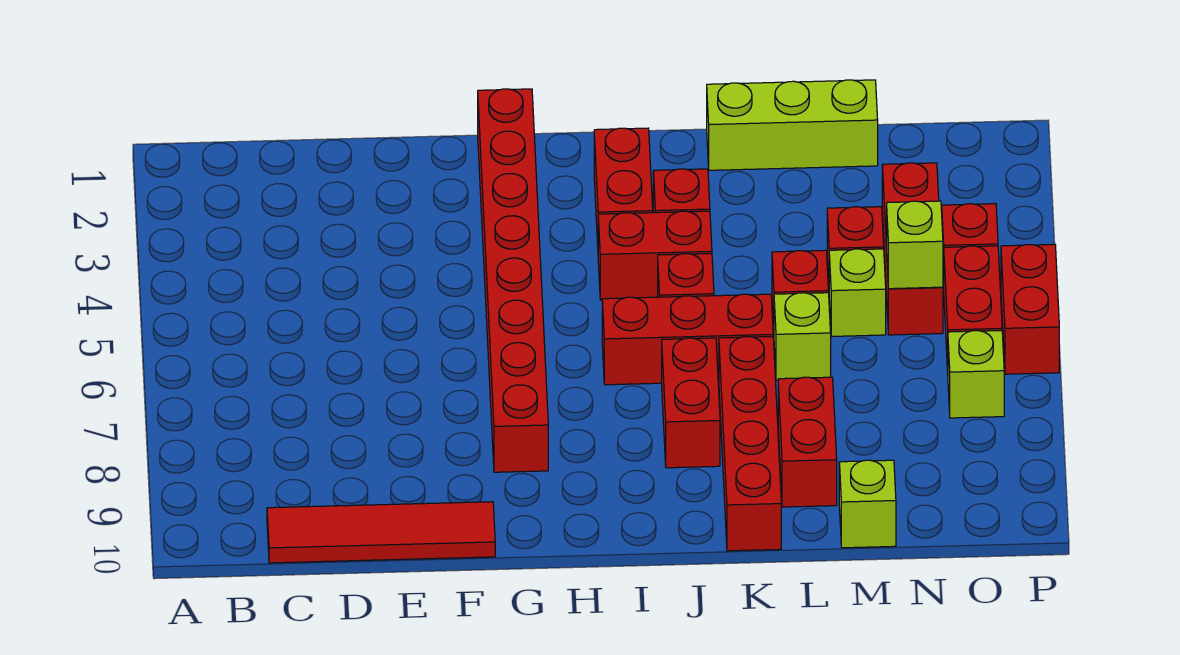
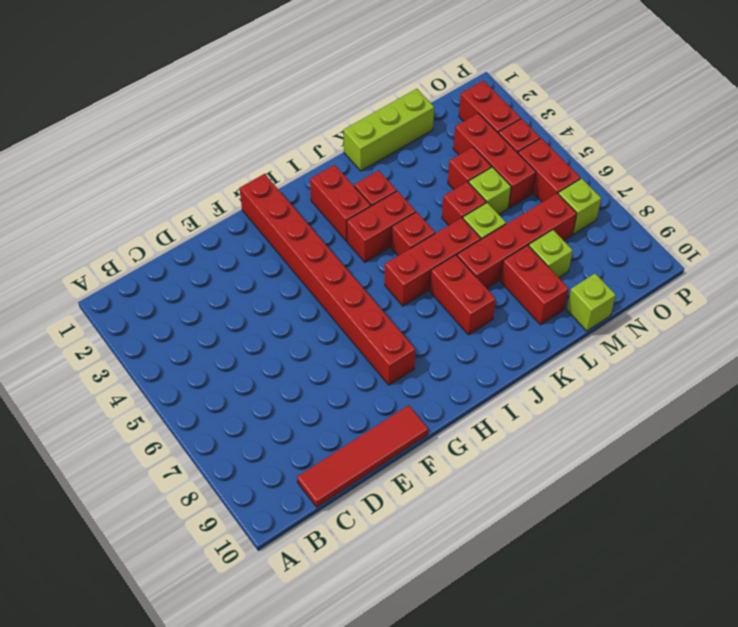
red brick K7:K10 level 1 -> red brick K7:N7 level 1
lime brick N5 level 2 -> lime brick M8 level 1
red brick P5:P6 level 1 -> red brick O2:O3 level 1

